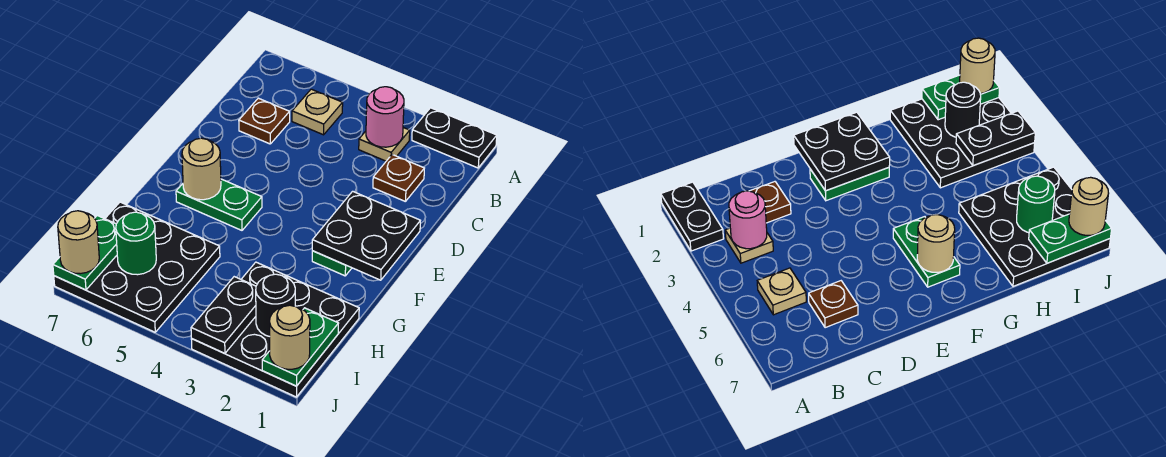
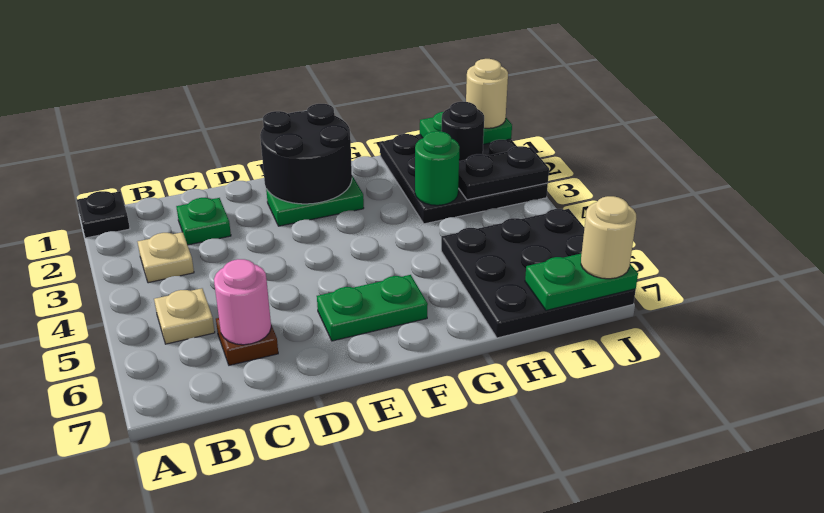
black plate A1:A2 level 1 -> black plate A1 level 1
pink round brick B3 level 2 -> pink round brick C6 level 2
brown plate C2 level 1 -> green plate C2 level 1
black plate E1:F2 level 2 -> black round brick E1:F2 level 2
green plate F5:F6 level 1 -> green plate E6:F6 level 1
tan round brick F6 level 2 -> none
green round brick I6 level 2 -> green round brick H3 level 2

